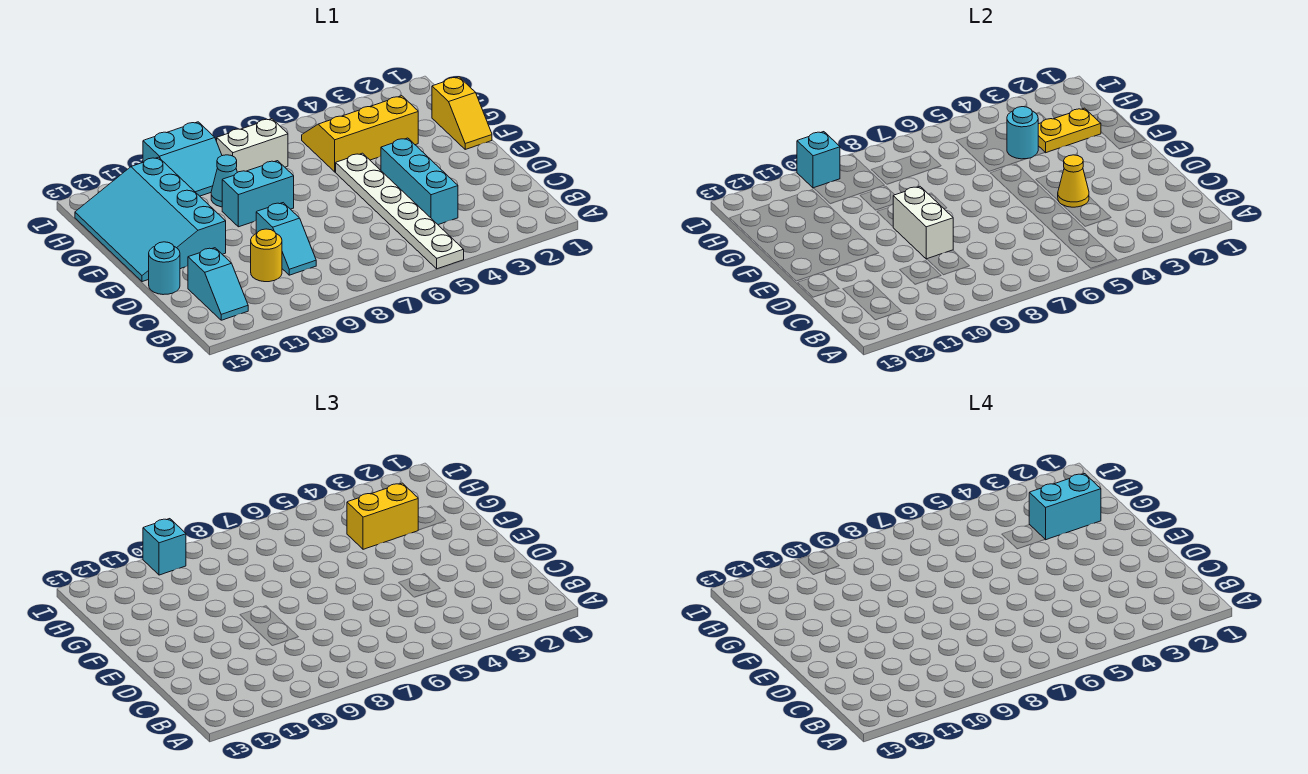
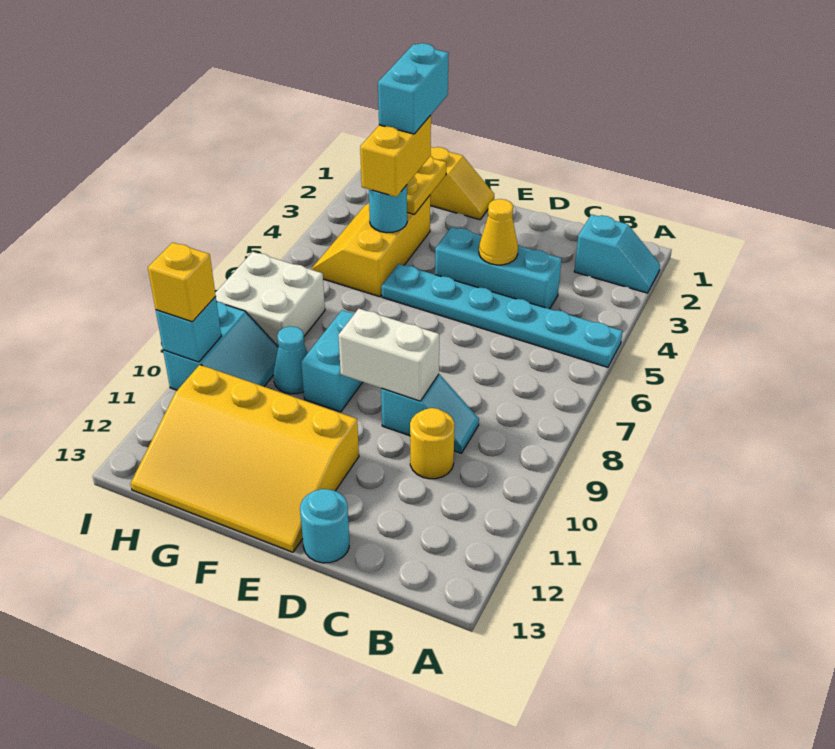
white plate A5:F5 level 1 -> cyan plate A5:F5 level 1
cyan slope B12:C12 level 1 top C -> cyan slope A2:B2 level 1 top B
cyan slope E11:H13 level 1 top 11 -> yellow slope E11:H13 level 1 top 11
white brick H7:H8 level 1 -> white brick H7:I8 level 1
cyan brick I10 level 3 -> yellow brick I10 level 3

